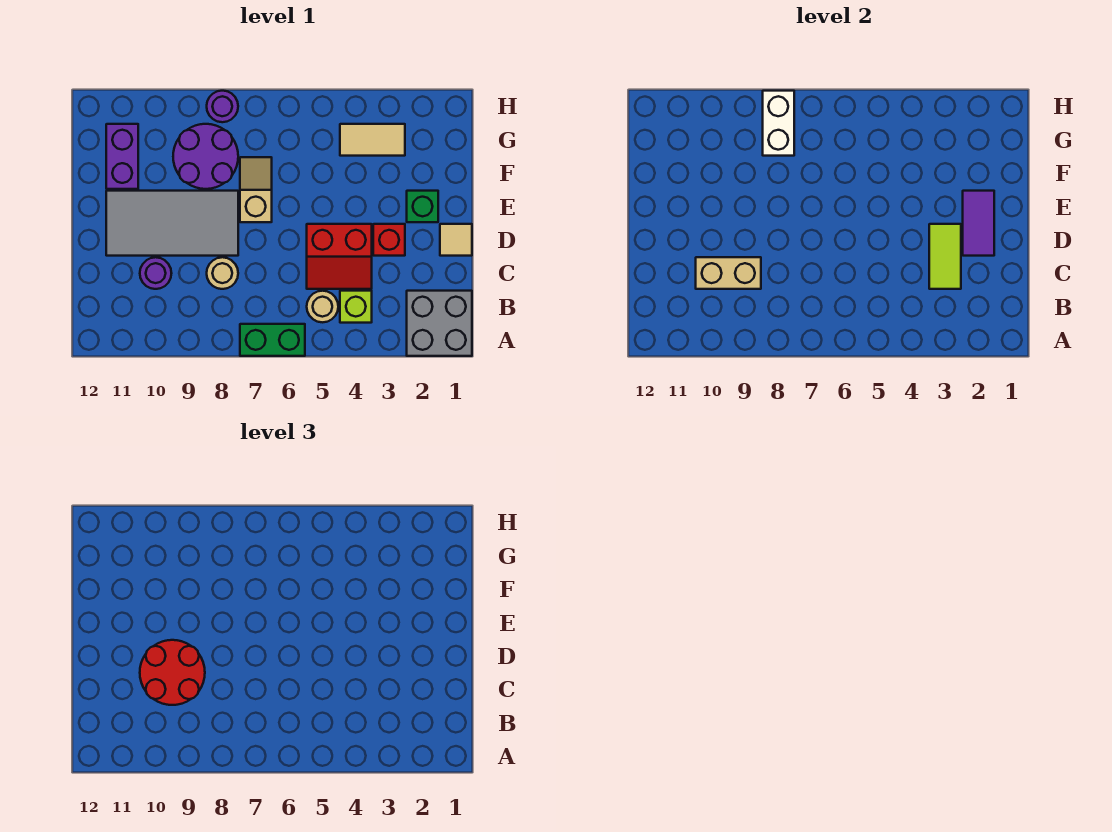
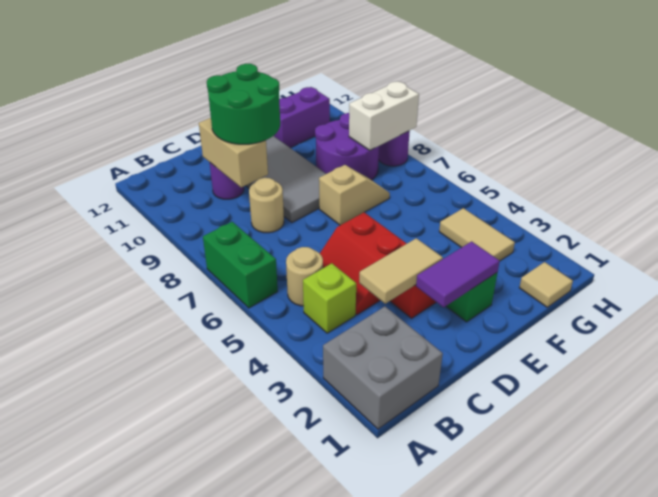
lime tile C3:D3 level 2 -> tan tile C3:D3 level 2
red round brick C9:D10 level 3 -> green round brick C9:D10 level 3
tan tile D1 level 1 -> tan tile G1 level 1

